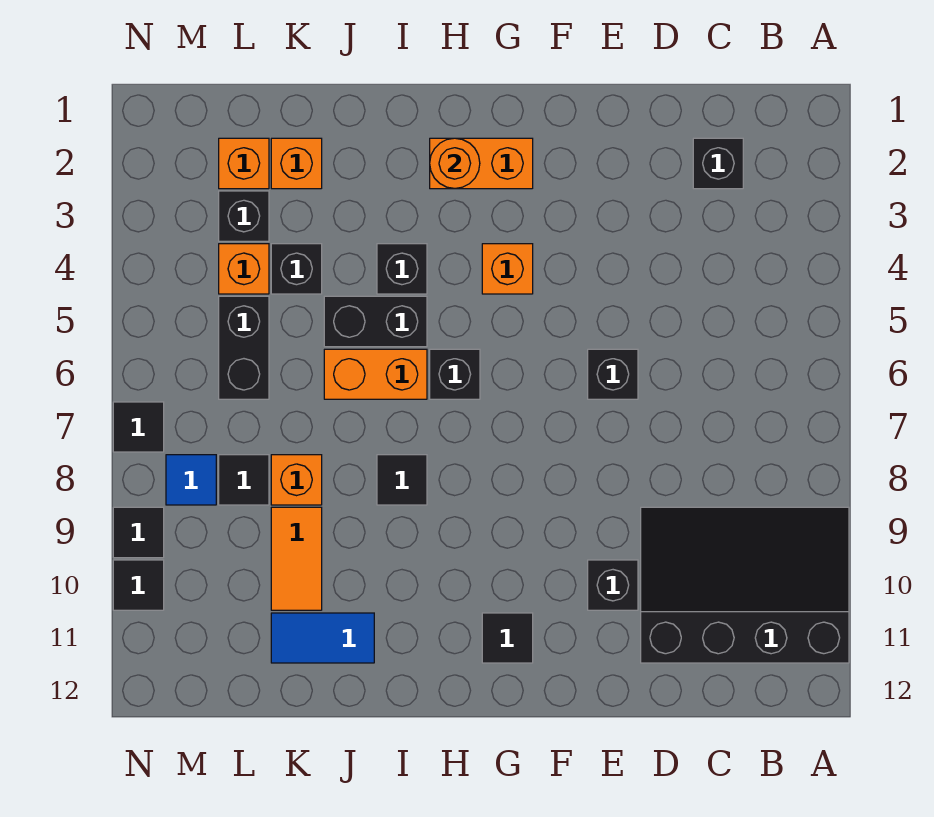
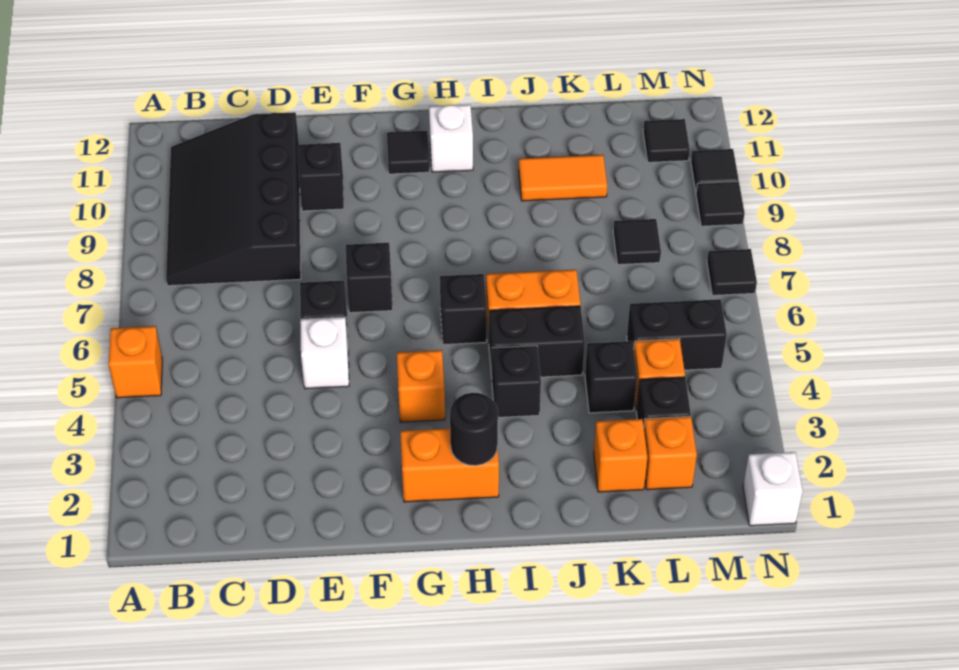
black slope A9:D11 level 1 top 11 -> black slope B8:D11 level 1 top D
black brick C2 level 1 -> black brick F7 level 1
none -> white brick E5 level 1
orange round brick H2 level 2 -> black round brick H2 level 2
none -> white brick H11 level 1
black tile I8 level 1 -> black tile M11 level 1
blue tile J11:K11 level 1 -> none
orange brick K8 level 1 -> orange brick A5 level 1
orange tile K9:K10 level 1 -> orange tile J10:K10 level 1
black brick L5:L6 level 1 -> black brick L5:M5 level 1
blue tile M8 level 1 -> none
none -> white brick N1 level 1

